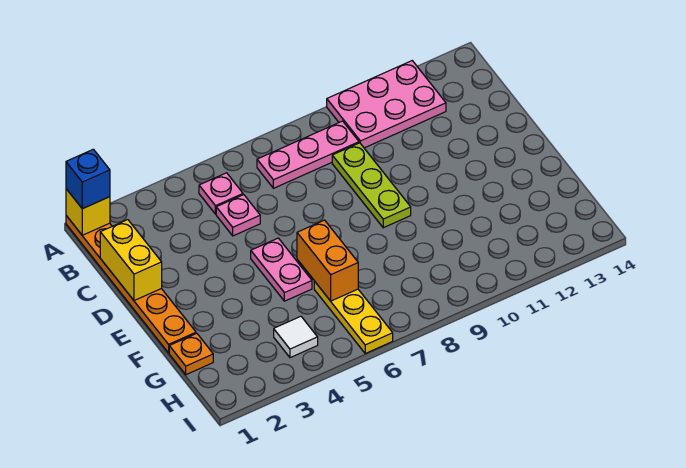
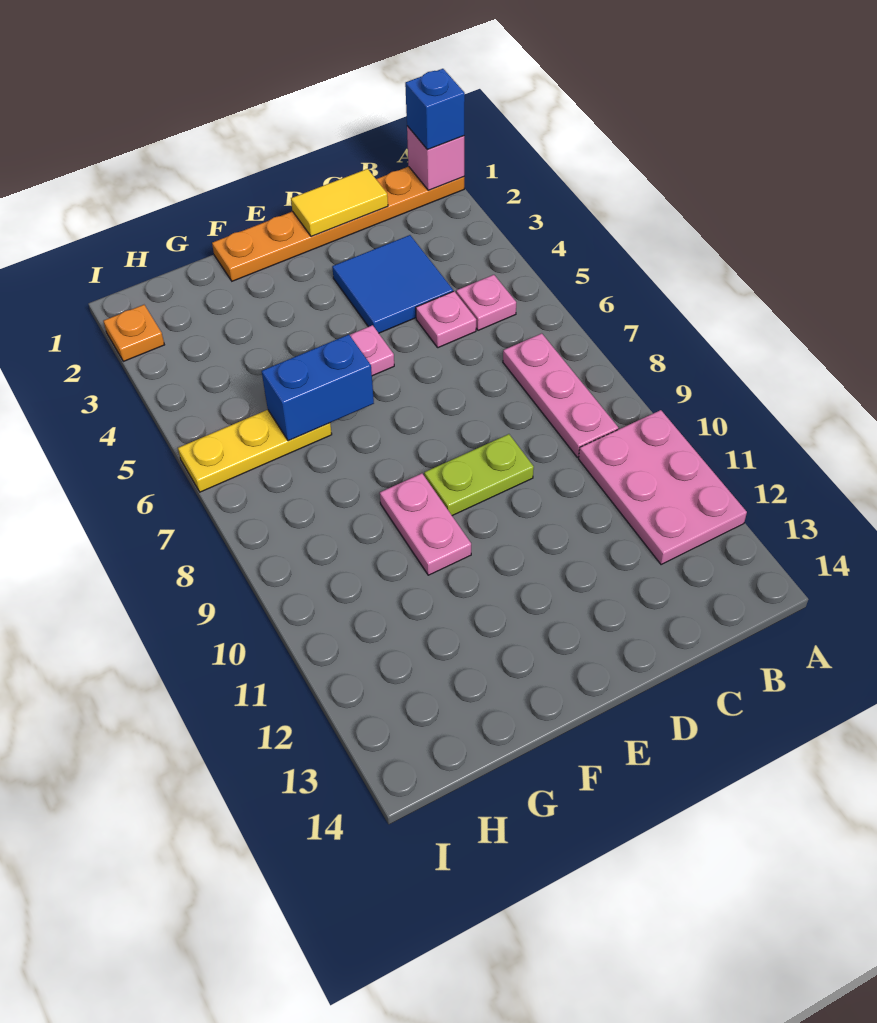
yellow brick A1 level 2 -> pink brick A1 level 2
yellow brick C1:D1 level 2 -> yellow tile C1:D1 level 2
none -> blue tile C3:D4 level 1
lime plate C9:E9 level 1 -> lime plate D9:E9 level 1
orange brick F6:G6 level 2 -> blue brick F6:G6 level 2
none -> pink plate F9:F10 level 1
orange plate G1 level 1 -> orange plate I2 level 1
white tile H4 level 1 -> none

